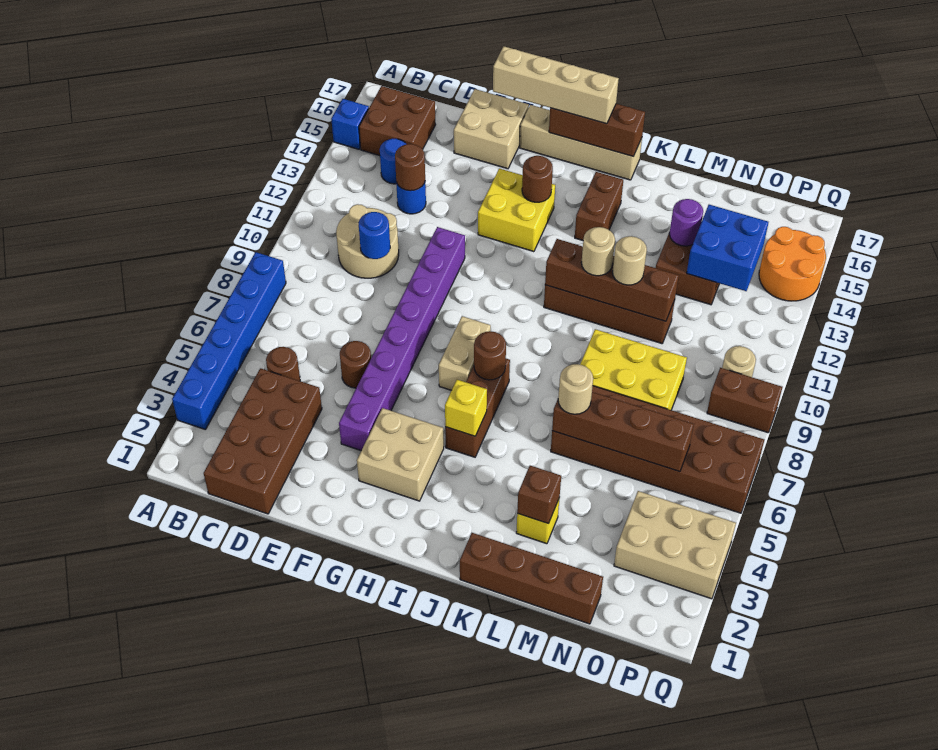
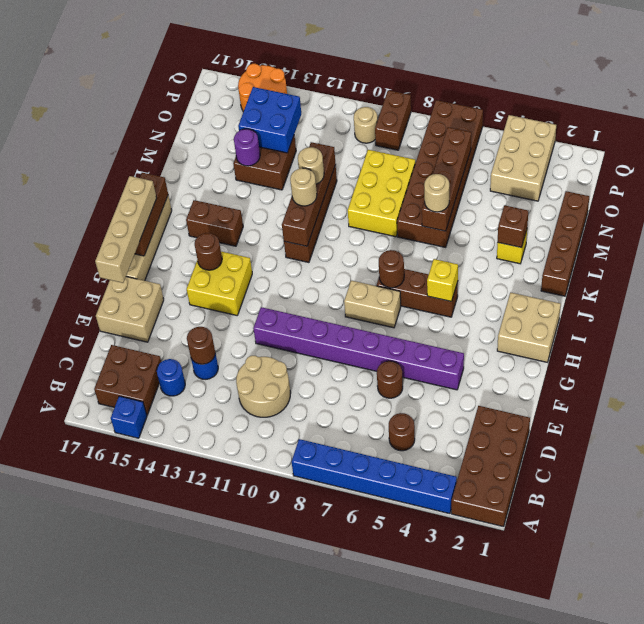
brown brick C1:D4 level 1 -> brown brick A1:D2 level 1
blue round brick D10 level 2 -> none
tan brick G3:H4 level 1 -> tan brick H1:I2 level 1

